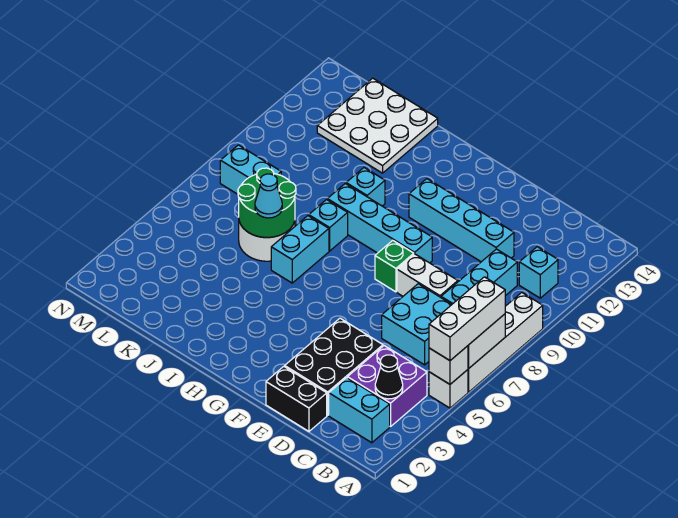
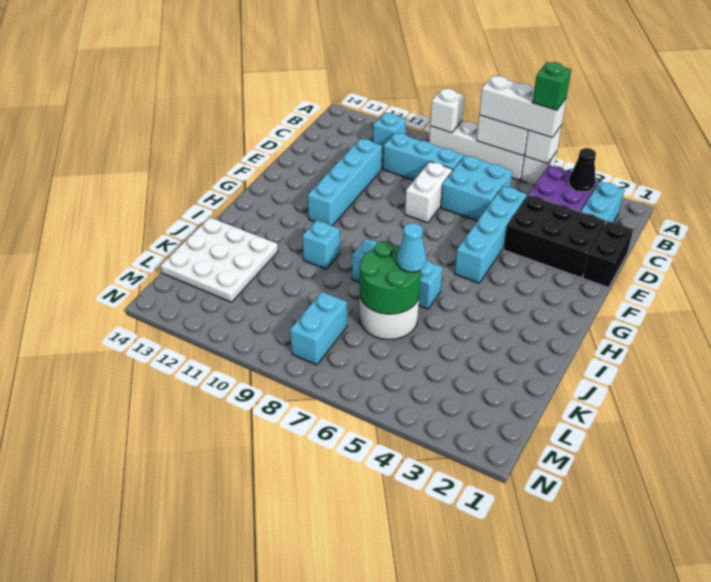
none -> white brick A9 level 2
green brick F8 level 1 -> green brick A5 level 4
cyan brick F9:I9 level 1 -> cyan brick D5:G5 level 1

